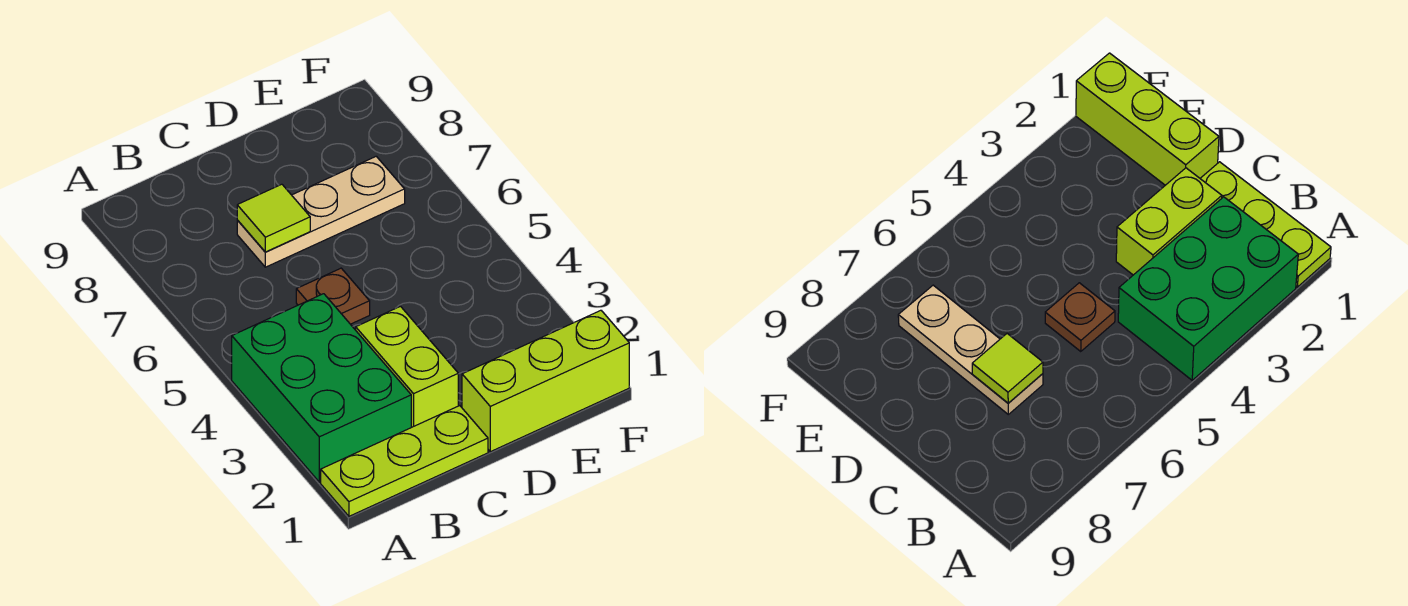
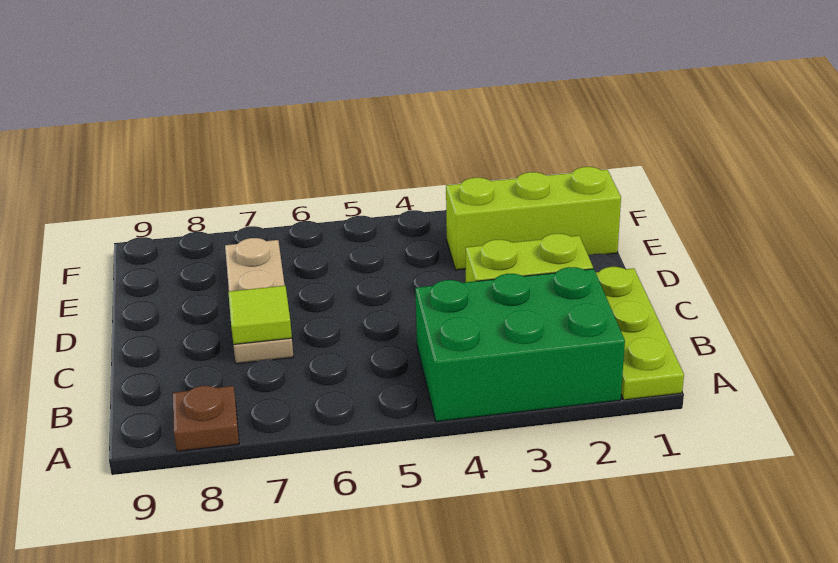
brown plate C5 level 1 -> brown plate A8 level 1
lime brick D1:F1 level 1 -> lime brick E1:E3 level 1

